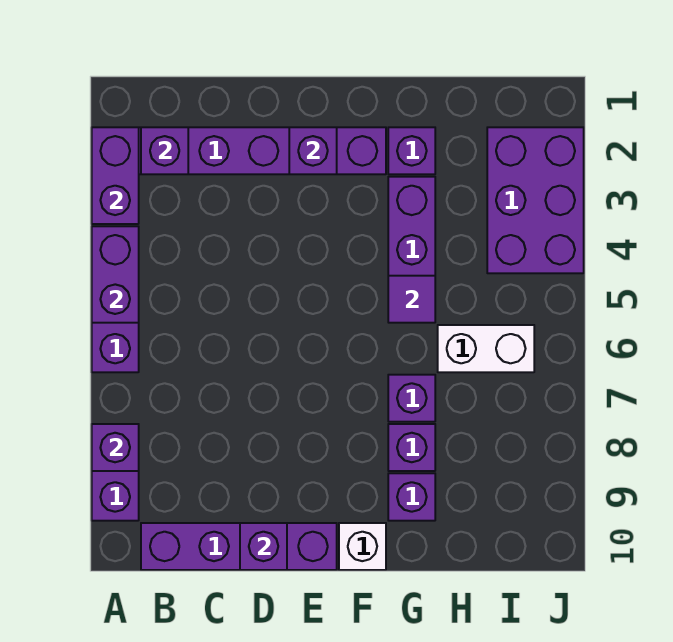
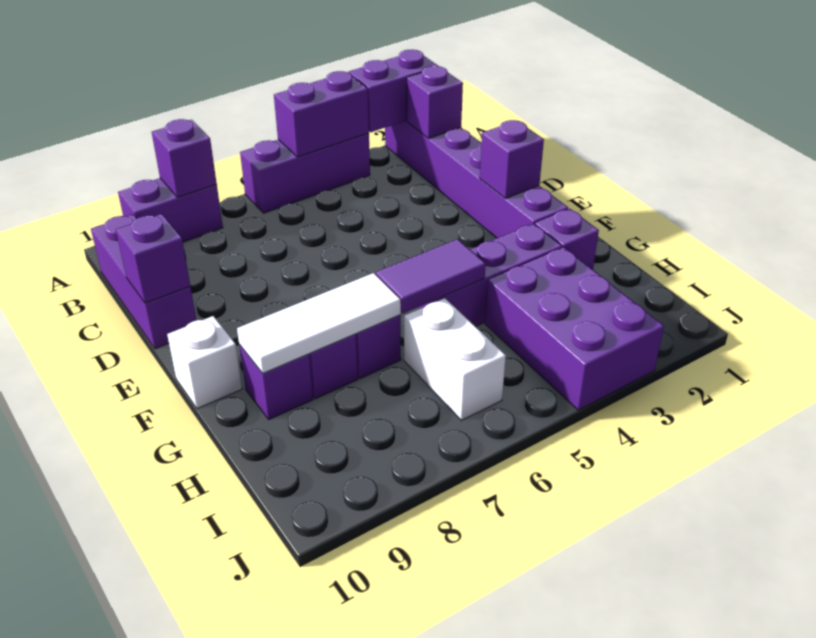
purple brick B10:E10 level 1 -> purple brick B10:D10 level 1
purple tile G5 level 2 -> purple tile G5:G6 level 2
none -> white tile G7:G9 level 2
purple brick I2:J4 level 1 -> purple brick H3:J4 level 1

